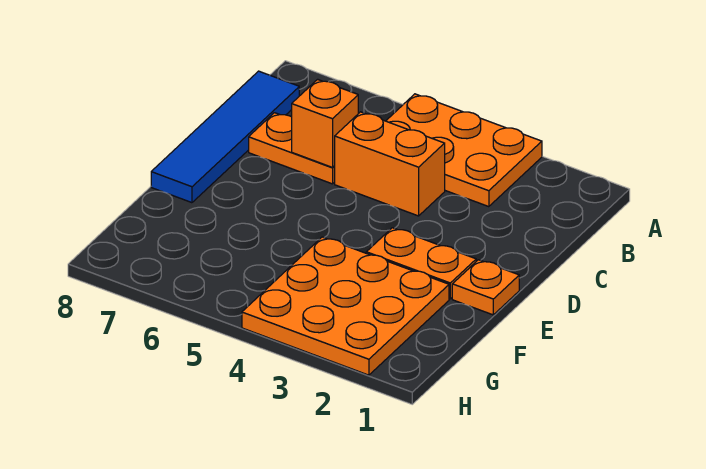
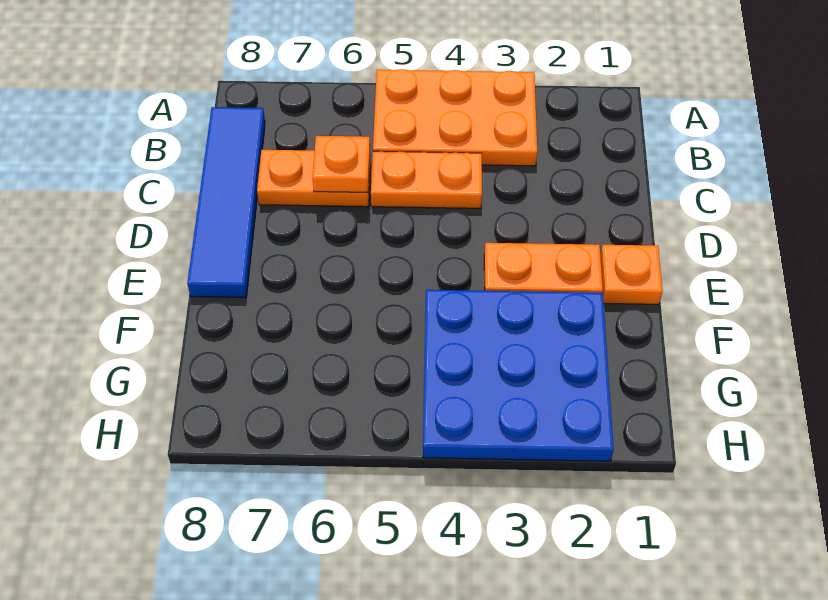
orange brick C4:C5 level 1 -> orange plate C4:C5 level 1
orange brick C6 level 2 -> orange plate C6 level 2
orange plate F2:H4 level 1 -> blue plate F2:H4 level 1

